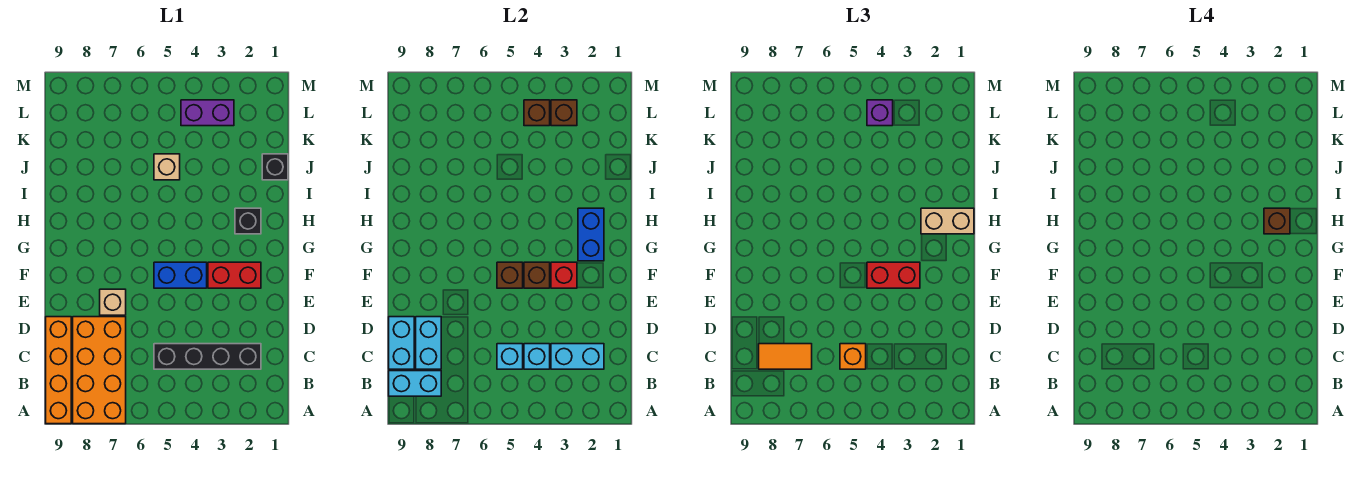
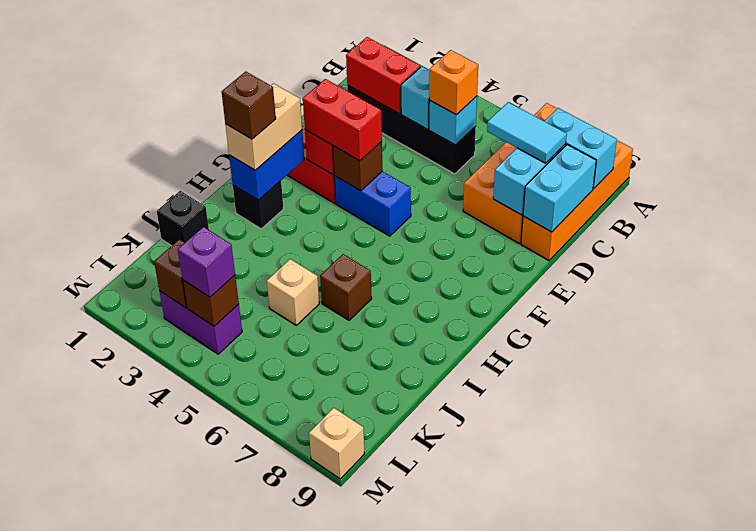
cyan brick C2:C3 level 2 -> red brick C2:C3 level 2
orange tile C7:C8 level 3 -> cyan tile C7:C8 level 3
tan brick E7 level 1 -> tan brick M9 level 1
brown brick F5 level 2 -> brown brick I6 level 1
tan brick H1:H2 level 3 -> tan brick G2:H2 level 3

